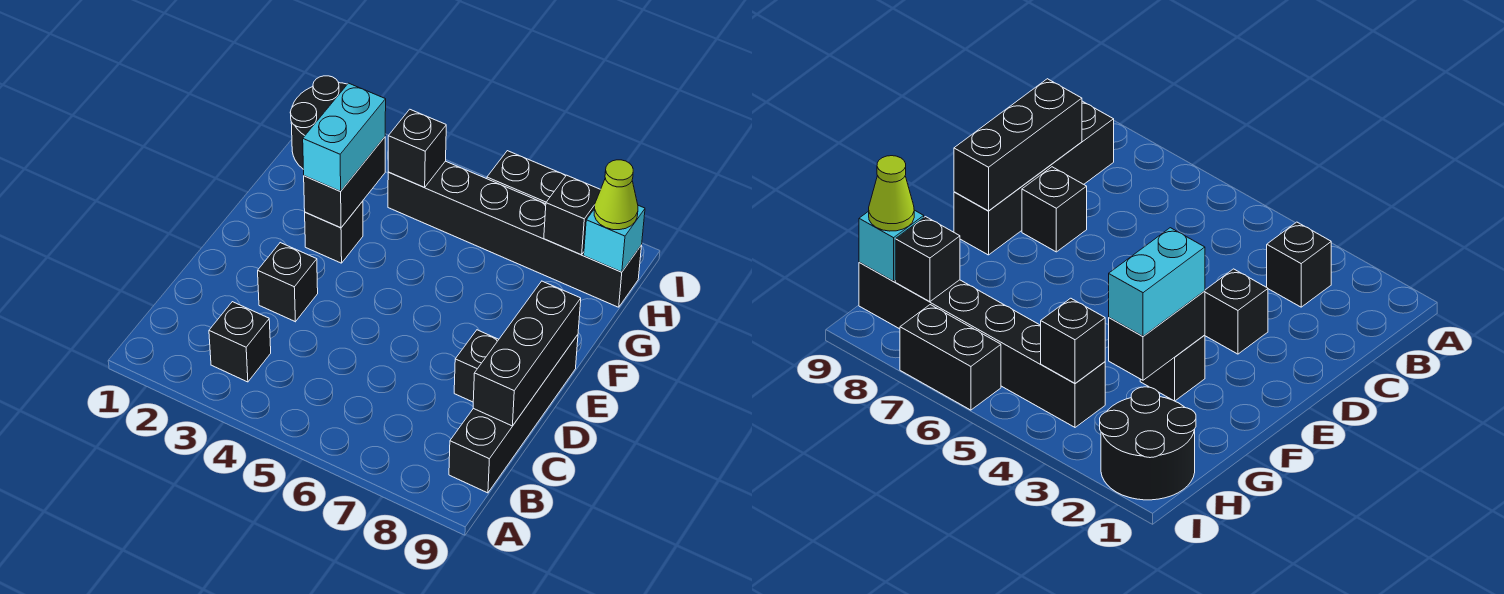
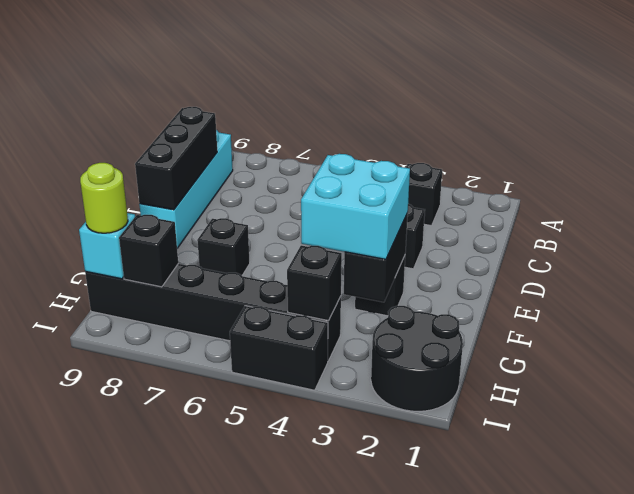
black brick B9:E9 level 1 -> cyan brick B9:E9 level 1
black brick D8 level 1 -> black brick F7 level 1
cyan brick F3:G3 level 3 -> cyan brick F3:G4 level 3
lime cone H9 level 3 -> lime round brick H9 level 3
black brick I6:I7 level 1 -> black brick I4:I5 level 1

